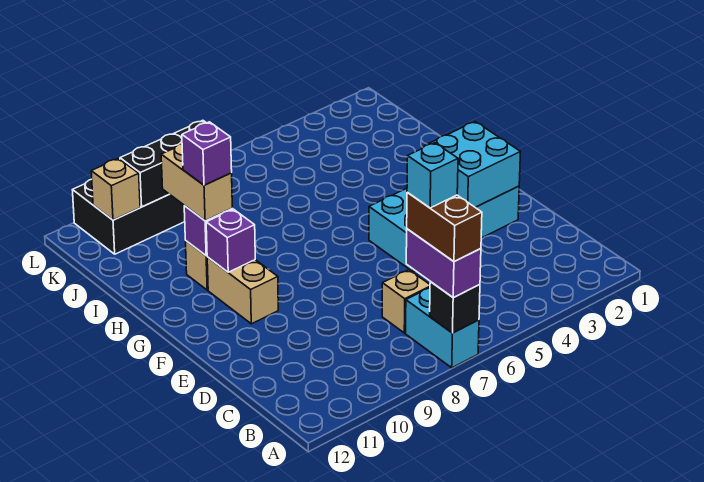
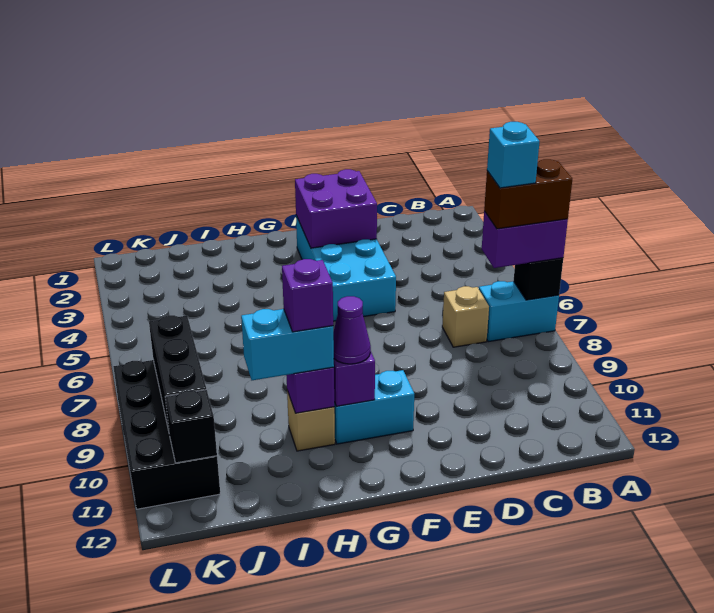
cyan brick E2:F3 level 2 -> purple brick E2:F3 level 2
tan brick F10:G10 level 1 -> cyan brick F10:G10 level 1
none -> purple cone G10 level 3
tan brick H10:I10 level 3 -> cyan brick H10:I10 level 3
tan brick K11 level 2 -> black brick K11 level 2

